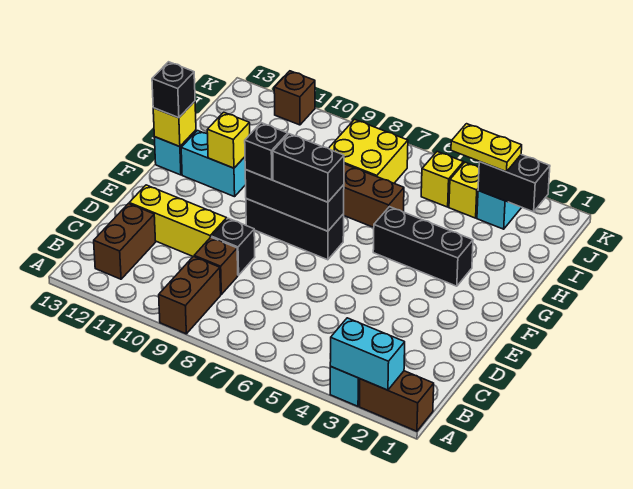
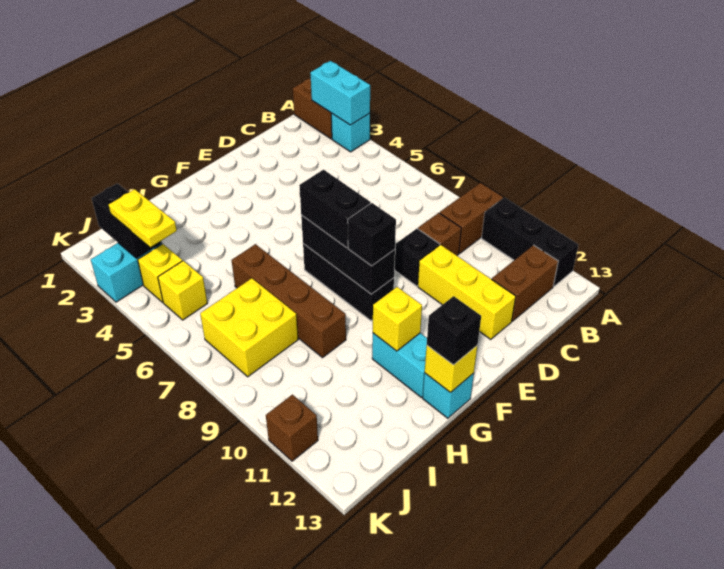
black brick G3:G5 level 1 -> black brick A10:A12 level 1

